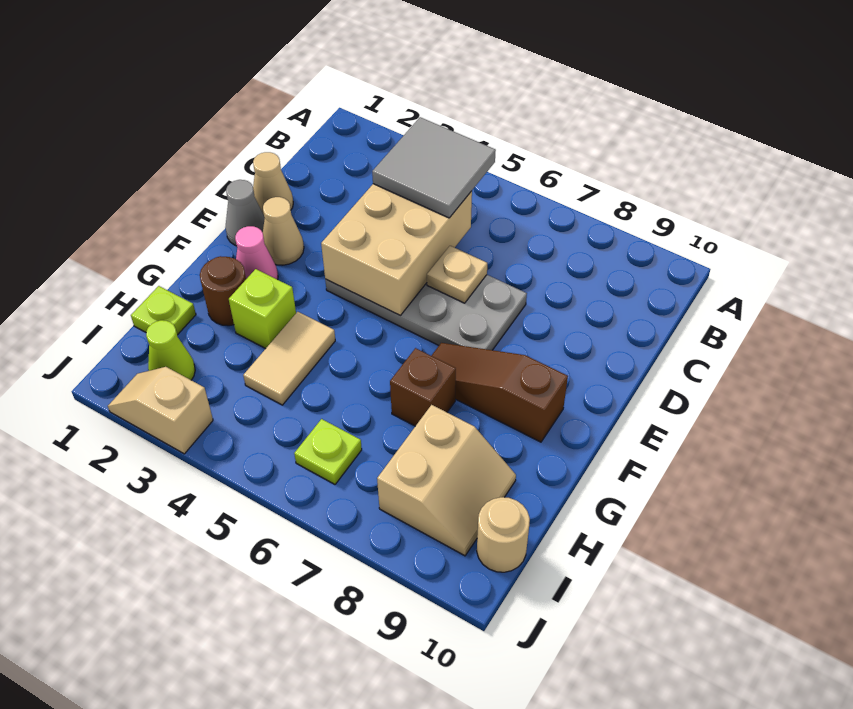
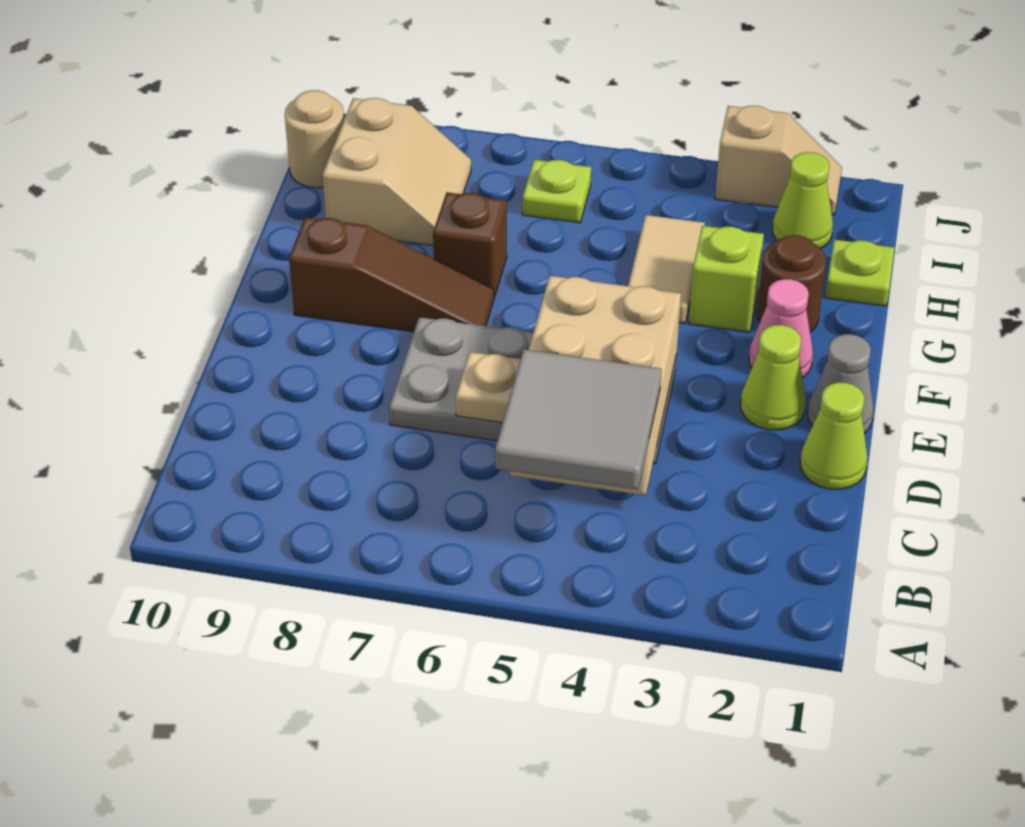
tan cone D1 level 1 -> lime cone D1 level 1
tan cone E2 level 1 -> lime cone E2 level 1
tan slope H8:I9 level 1 top 8 -> tan slope H8:I9 level 1 top 9

